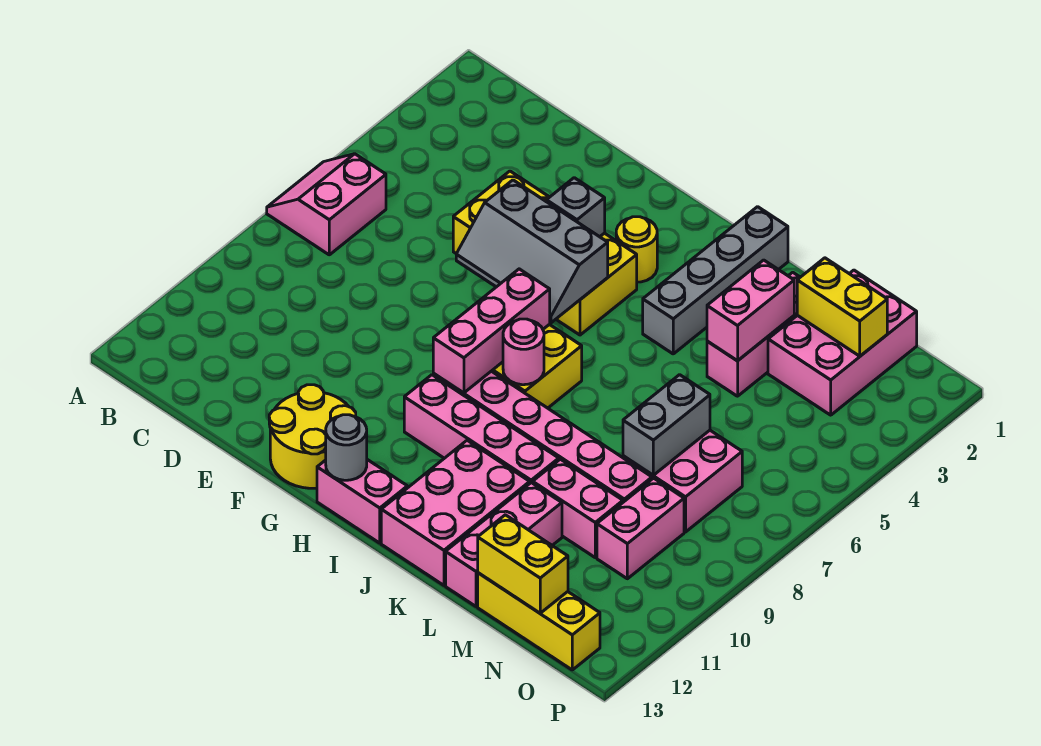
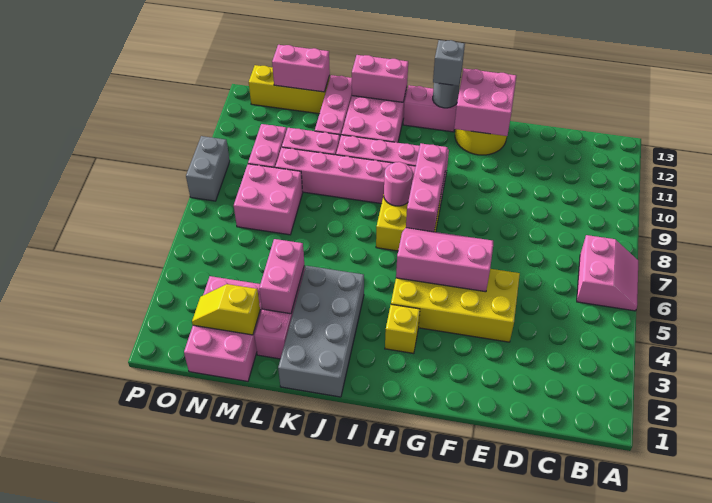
grey slope F5:H6 level 2 top 5 -> pink slope F5:H6 level 2 top 5
none -> pink brick F12:G13 level 2
grey brick G4 level 2 -> grey brick H13 level 3
yellow round brick H3 level 1 -> yellow brick H3 level 1
grey brick J1:J4 level 1 -> grey brick J1:K4 level 1
none -> pink brick J13:K13 level 2
yellow brick M2:N2 level 2 -> yellow slope M2:N2 level 2 top M
grey brick M7:M8 level 2 -> grey brick P8:P9 level 1
yellow brick M13:N13 level 2 -> pink brick M13:N13 level 2

